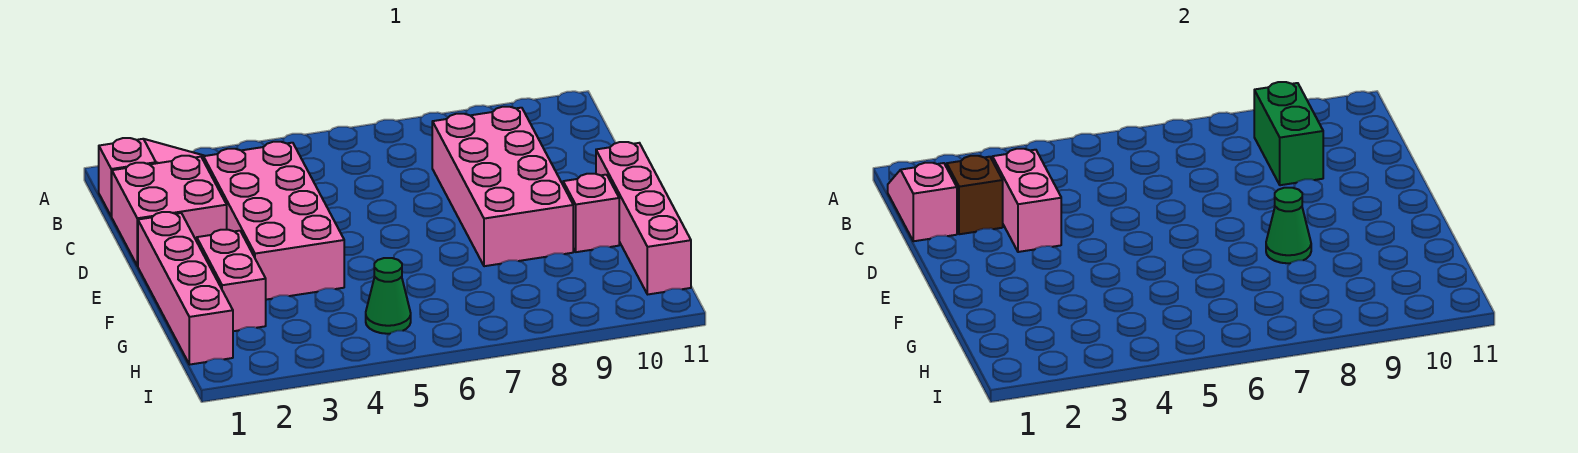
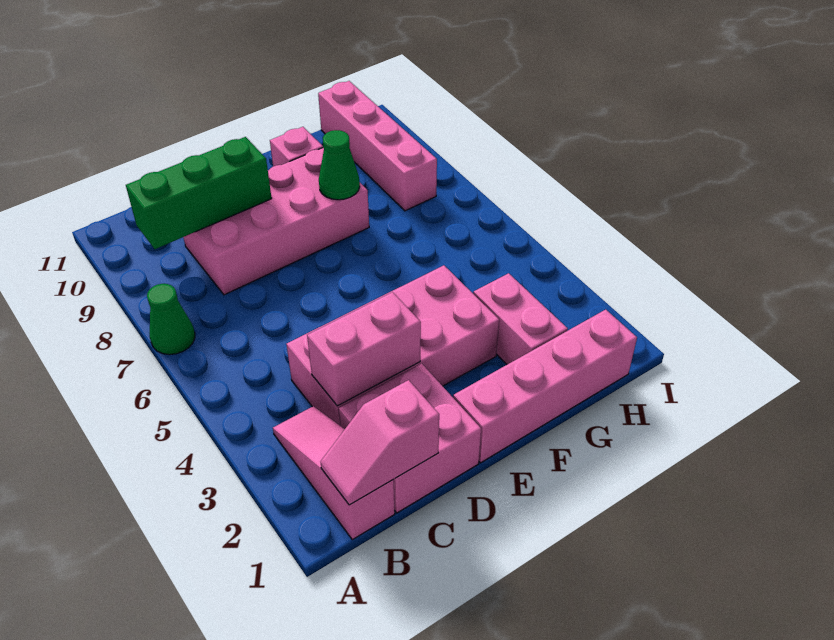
green brick B9:C9 level 2 -> green brick B9:D9 level 2
brown brick C2 level 2 -> none
pink brick E11:H11 level 1 -> pink brick H8:H11 level 1
pink brick F2:G2 level 1 -> pink brick G2:G3 level 1
green cone H5 level 1 -> green cone A7 level 1

